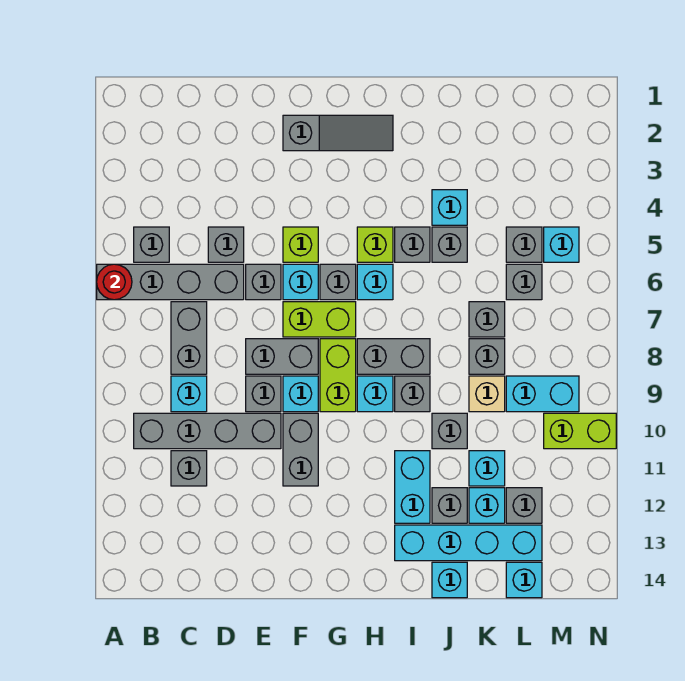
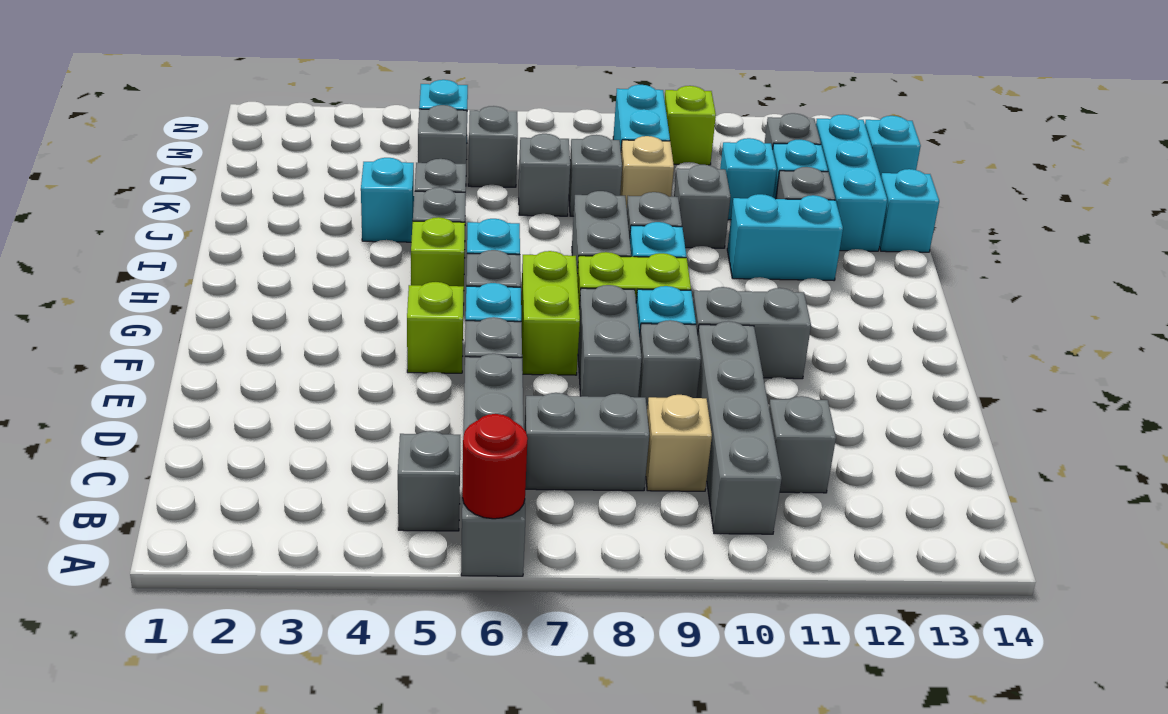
cyan brick C9 level 1 -> tan brick C9 level 1
grey brick D5 level 1 -> none
grey slope F2:H2 level 1 top F -> none
cyan brick I13:L13 level 1 -> cyan brick J13:L13 level 1
lime brick M10:N10 level 1 -> lime brick M10 level 1

